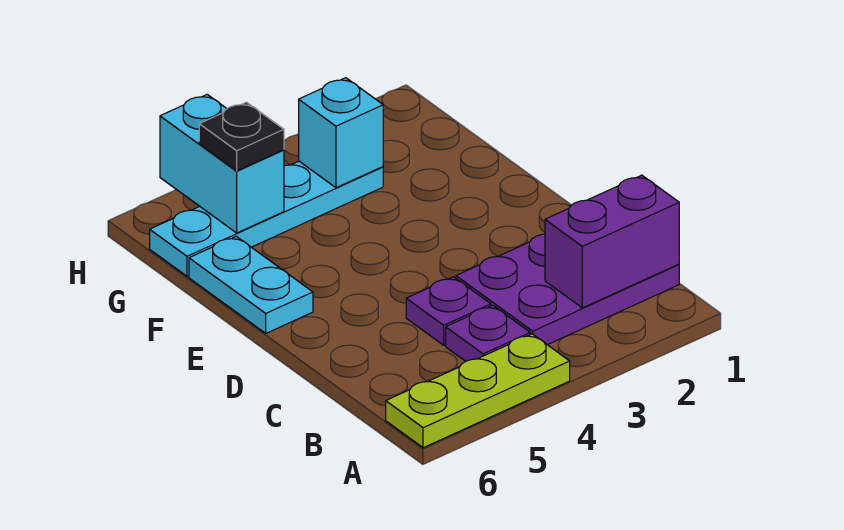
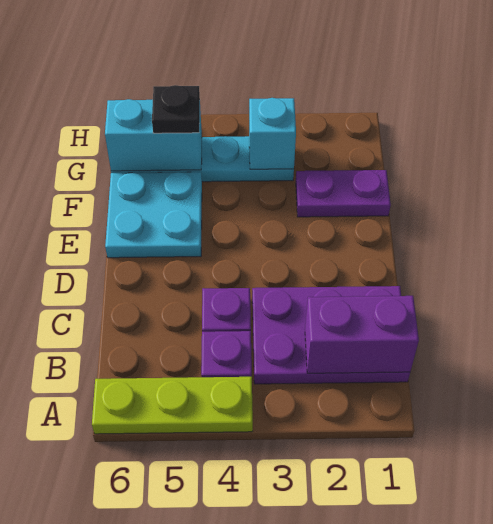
cyan plate E6:F6 level 1 -> cyan plate E5:F6 level 1
none -> purple plate F1:F2 level 1
cyan brick G5:H5 level 2 -> cyan brick G5:G6 level 2

